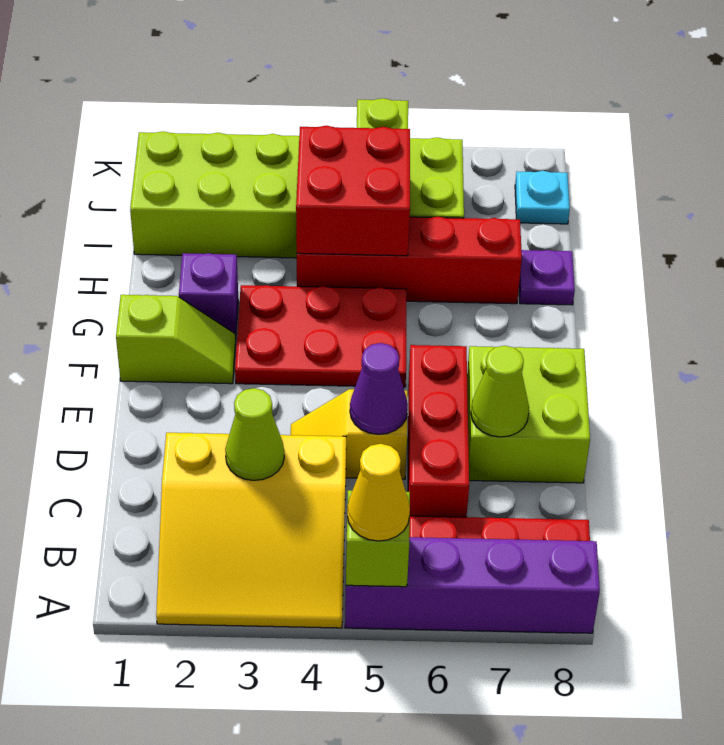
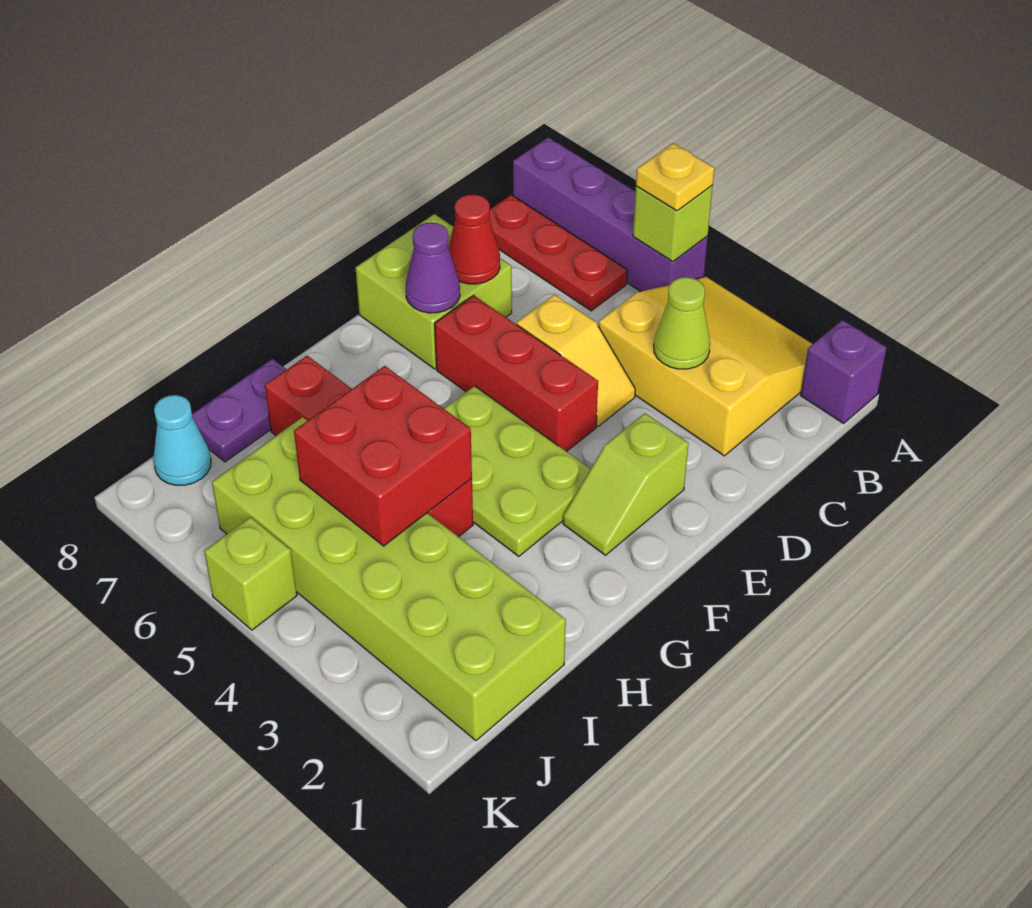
yellow cone A5 level 3 -> yellow plate A5 level 3
red brick C6:E6 level 1 -> red brick E4:E6 level 1
purple cone D5 level 2 -> purple cone E7 level 2
lime cone D7 level 2 -> red cone D7 level 2
lime slope F1:F2 level 1 top 1 -> lime slope E2:F2 level 1 top E
red plate F3:G5 level 1 -> lime plate F3:G5 level 1
purple brick G2 level 1 -> purple brick A1 level 1
purple plate H8 level 1 -> purple plate H8:I8 level 1
cyan plate J8 level 1 -> cyan cone J8 level 1

